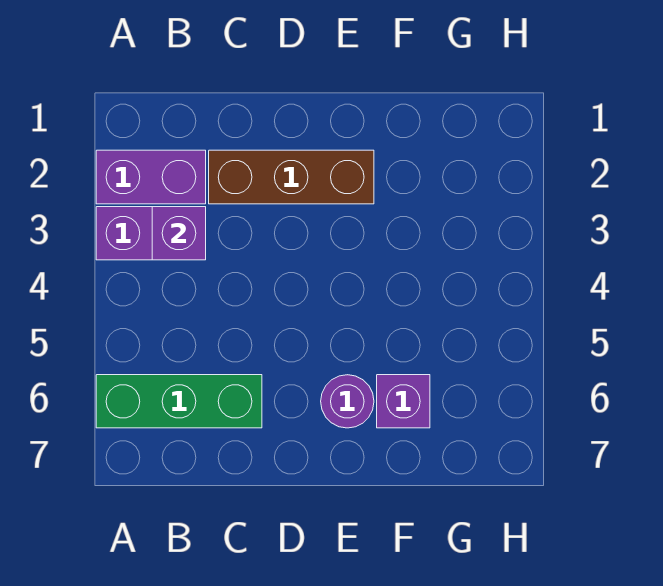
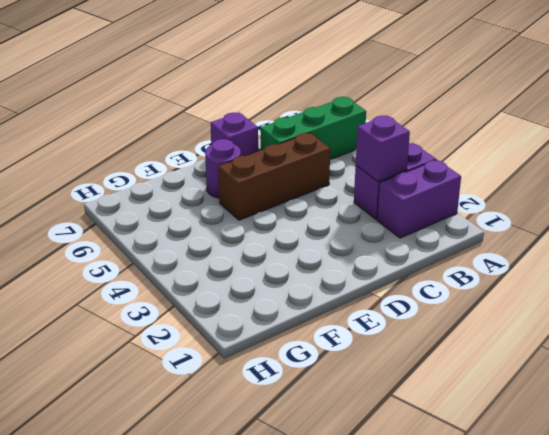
brown brick C2:E2 level 1 -> brown brick C5:E5 level 1
purple brick F6 level 1 -> purple brick D7 level 1

